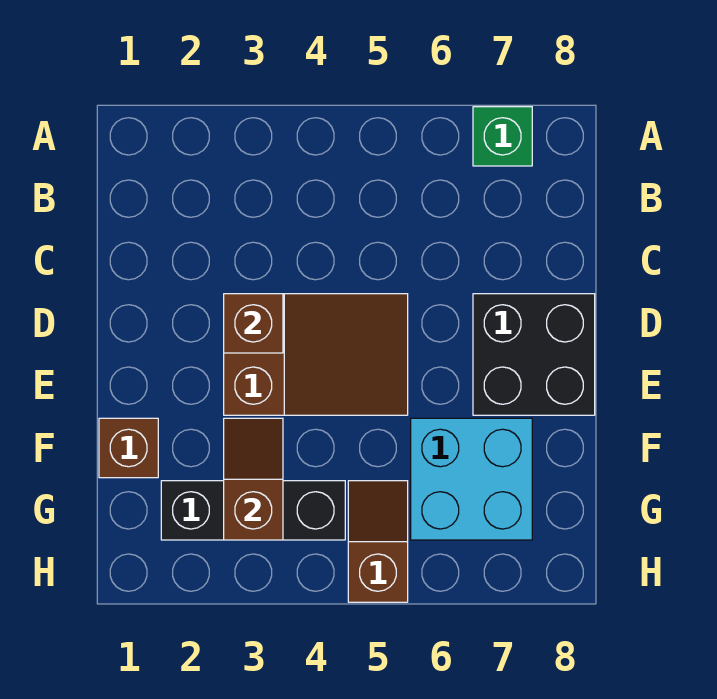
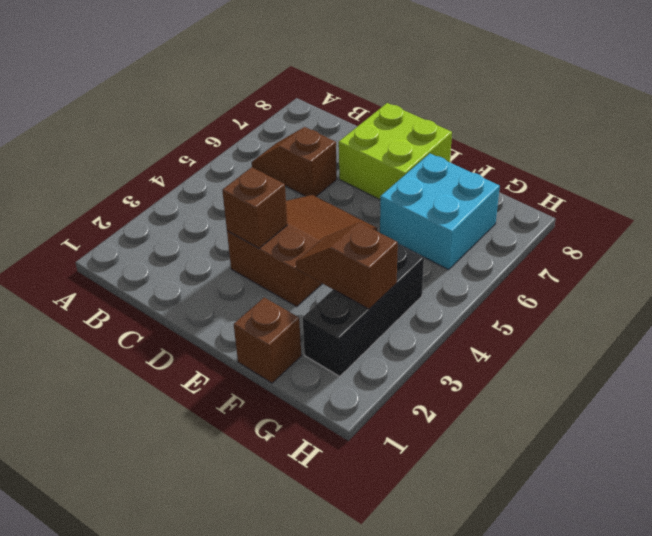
green brick A7 level 1 -> none
black brick D7:E8 level 1 -> lime brick D7:E8 level 1
brown slope G5:H5 level 1 top H -> brown slope B6:C6 level 1 top C

